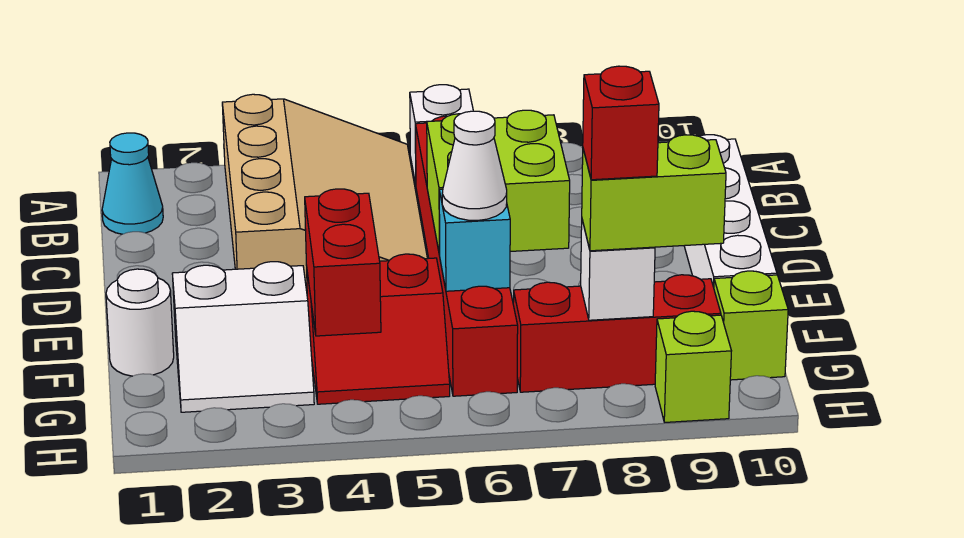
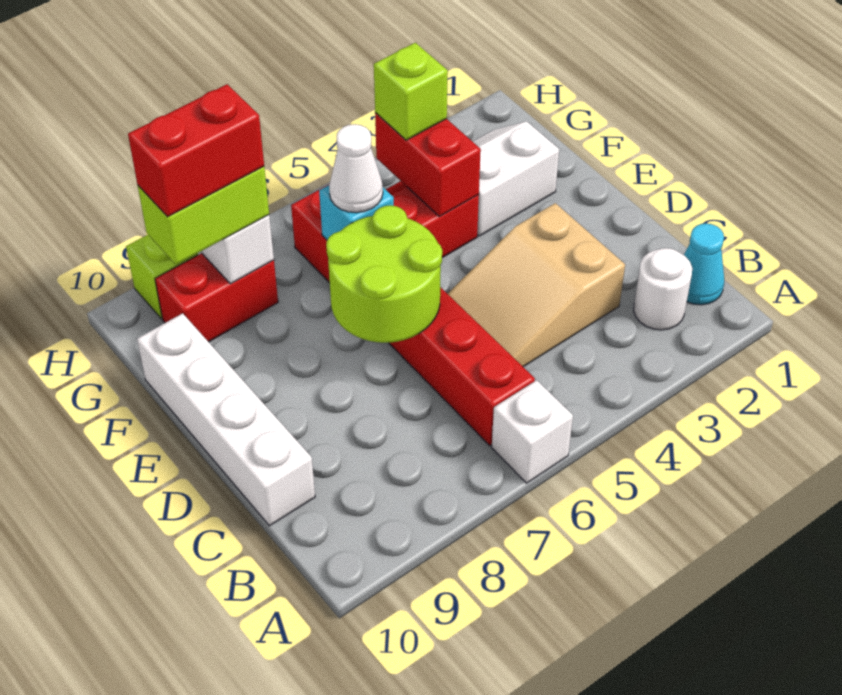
tan slope A3:D5 level 1 top 3 -> tan slope C3:D5 level 1 top 3
lime brick D6:E7 level 2 -> lime round brick D6:E7 level 2
white round brick F1 level 1 -> white round brick B2 level 1
red brick G7:G9 level 1 -> red brick G8:G9 level 1
red brick G8 level 4 -> red brick G8:G9 level 4
lime brick G10 level 1 -> lime brick G4 level 3

